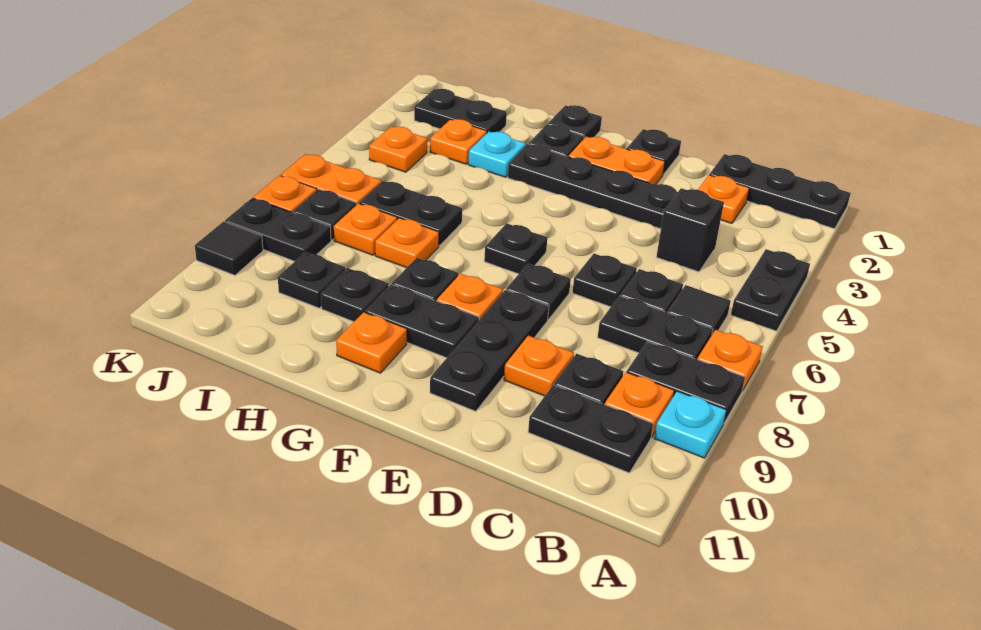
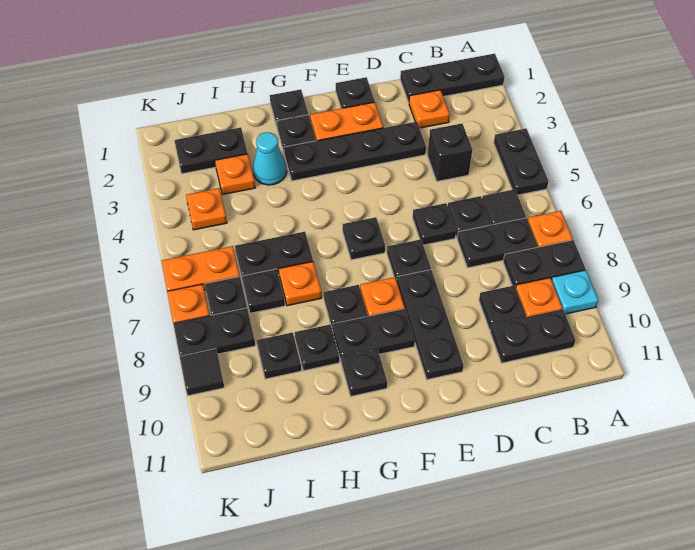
orange plate D9 level 1 -> none
orange plate G10 level 1 -> black plate G10 level 1
cyan plate H3 level 1 -> cyan cone H3 level 1
orange plate I7 level 1 -> black plate I7 level 1

